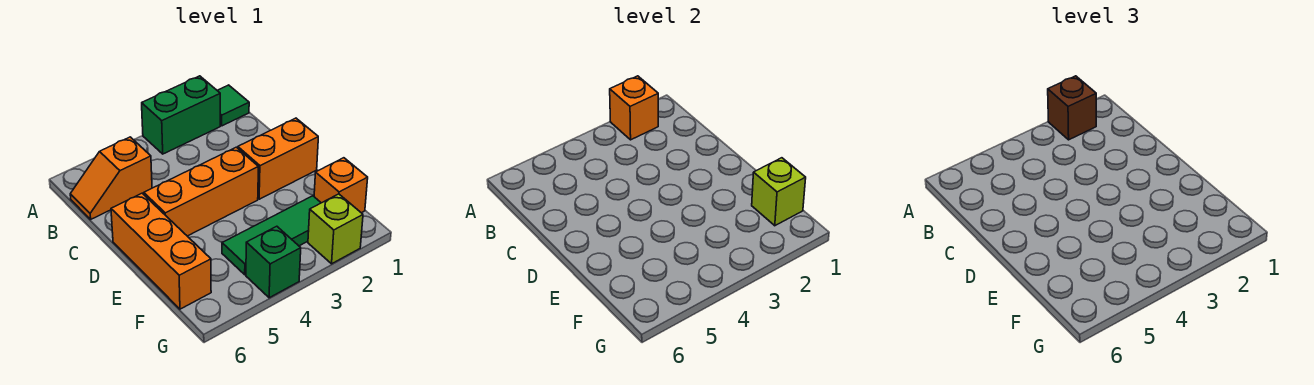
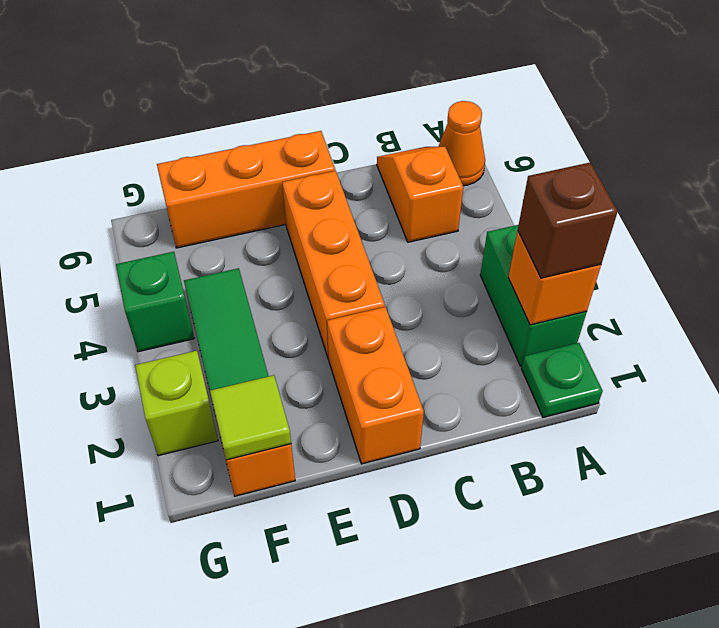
green tile A1 level 1 -> green plate A1 level 1
none -> orange cone A6 level 1
lime brick F1 level 2 -> lime tile F1 level 2

